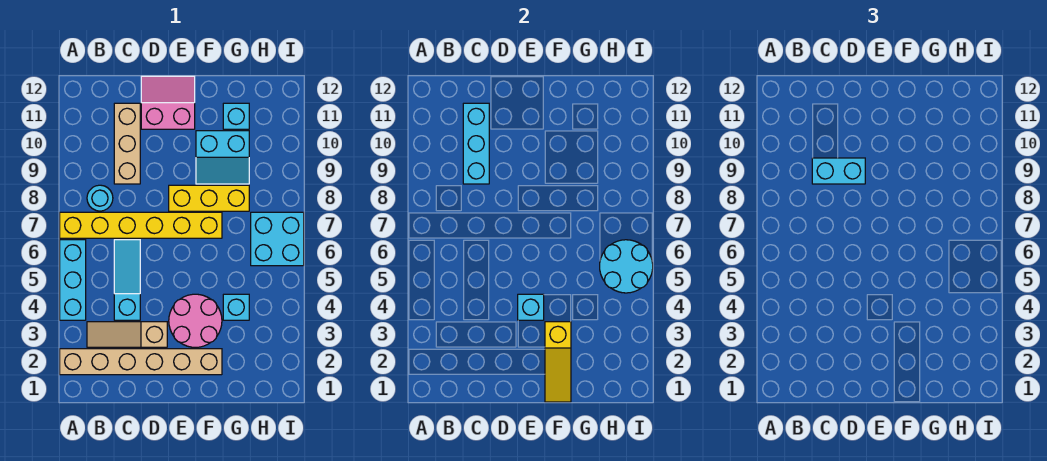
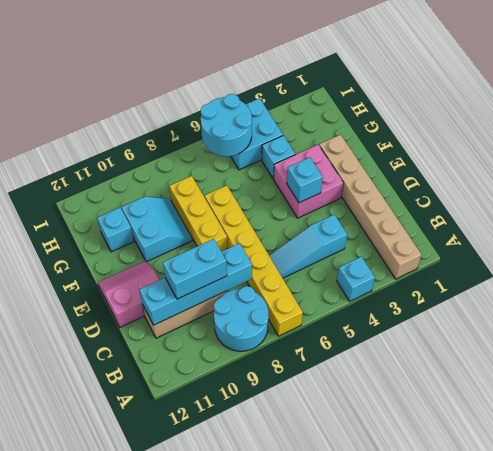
cyan brick A4:A6 level 1 -> cyan brick A4 level 1
tan slope B3:D3 level 1 top D -> none
cyan round brick B8 level 1 -> cyan round brick A8:B9 level 1
cyan brick C9:C11 level 2 -> cyan brick C8:C11 level 2
cyan brick C9:D9 level 3 -> cyan brick C9:C10 level 3
pink slope D11:E12 level 1 top 11 -> pink slope D11:E12 level 1 top D
pink round brick E3:F4 level 1 -> pink brick E3:F4 level 1
yellow slope F1:F3 level 2 top 3 -> none
cyan brick H6:I7 level 1 -> cyan brick H4:I5 level 1

